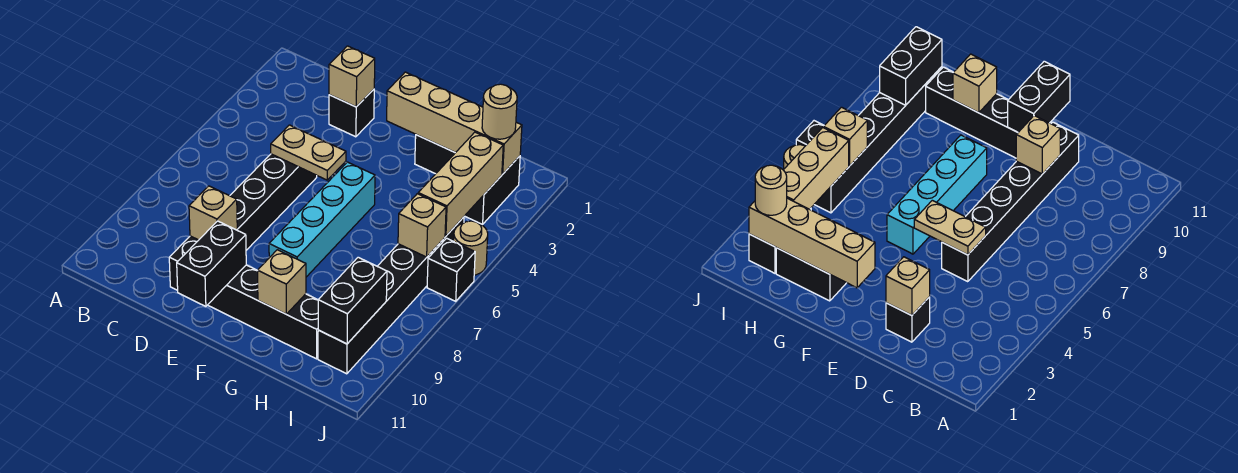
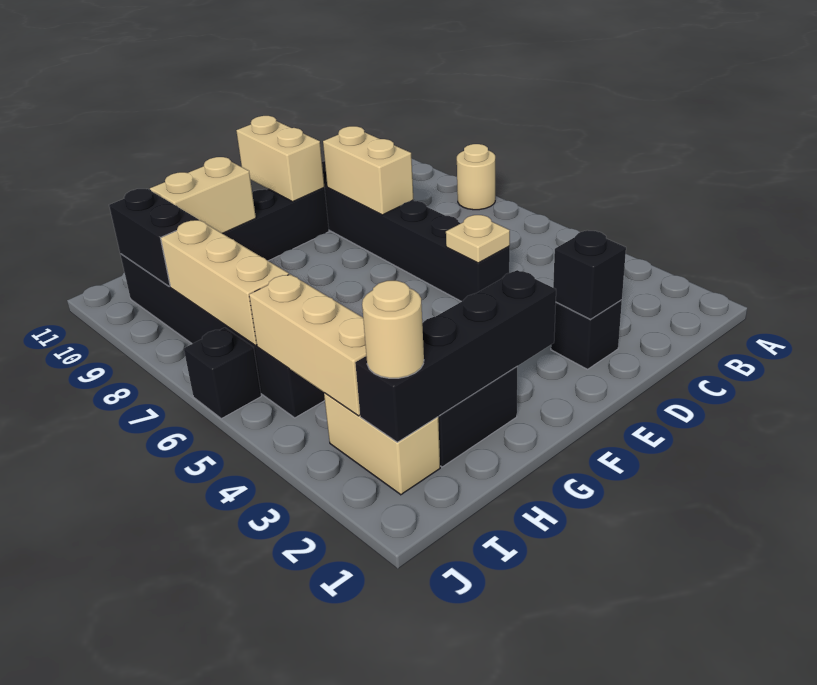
tan brick D2 level 2 -> black brick D2 level 2
tan plate D5:E5 level 2 -> tan plate D5 level 2
tan brick D9 level 2 -> tan brick D8:D9 level 2
black brick E10:E11 level 2 -> tan brick E10:E11 level 2
tan brick F2:I2 level 2 -> black brick F2:I2 level 2
cyan brick F5:F8 level 1 -> none
tan brick G10 level 2 -> tan brick G10:H10 level 2
black brick I2:I3 level 1 -> tan brick I2:I3 level 1
tan brick I6 level 2 -> tan brick I6:I8 level 2
tan round brick J5 level 1 -> tan round brick A8 level 1

